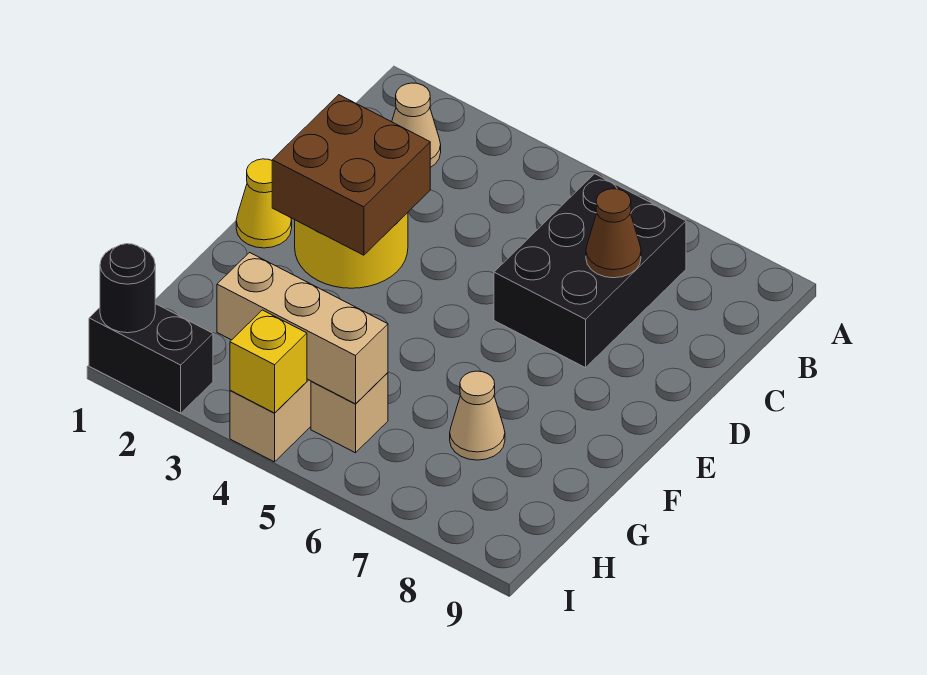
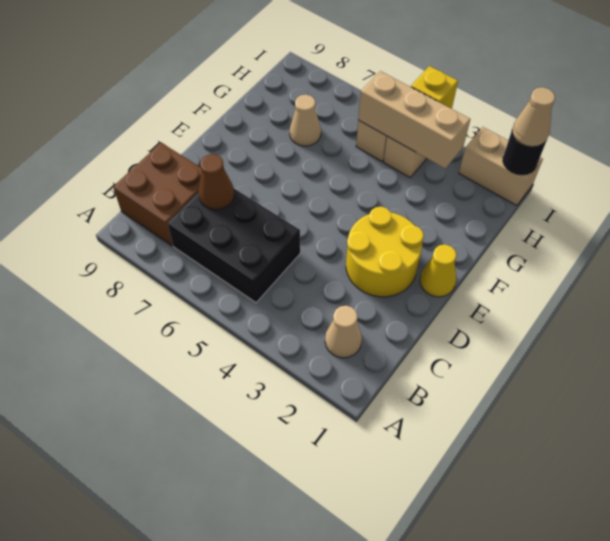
black brick B6:D7 level 1 -> black brick B5:C7 level 1
brown brick D2:E3 level 2 -> brown brick B8:C9 level 1
black brick I1:I2 level 1 -> tan brick I1:I2 level 1
none -> tan cone I1 level 3

